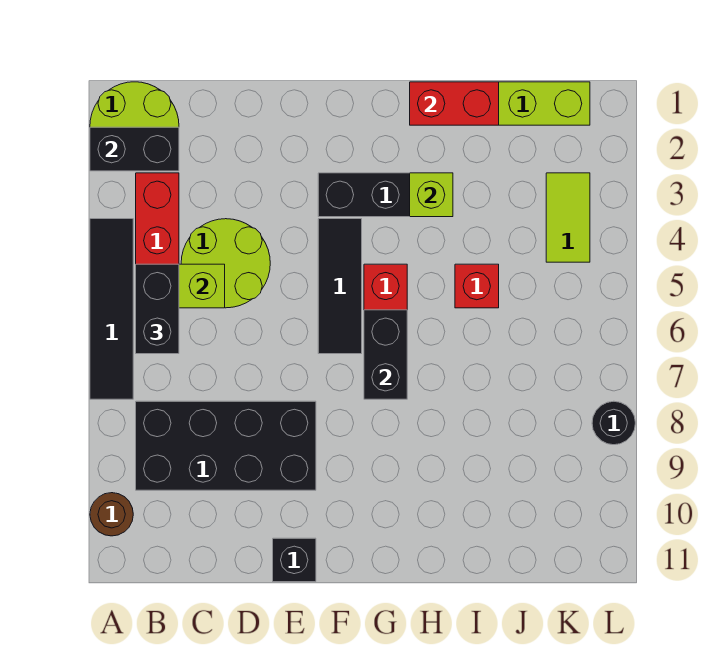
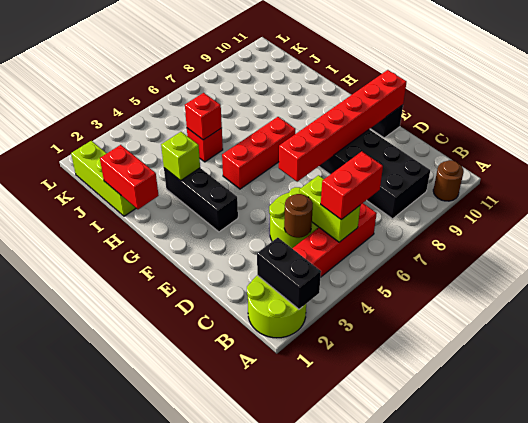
black tile A4:A7 level 1 -> none
black brick B5:B6 level 3 -> red brick B5:B6 level 3
none -> brown round brick C4 level 2
none -> red brick E6:E11 level 2
black tile F4:F6 level 1 -> none
black brick G6:G7 level 2 -> none
none -> red brick I5 level 2
lime tile K3:K4 level 1 -> none
black round brick L8 level 1 -> none

